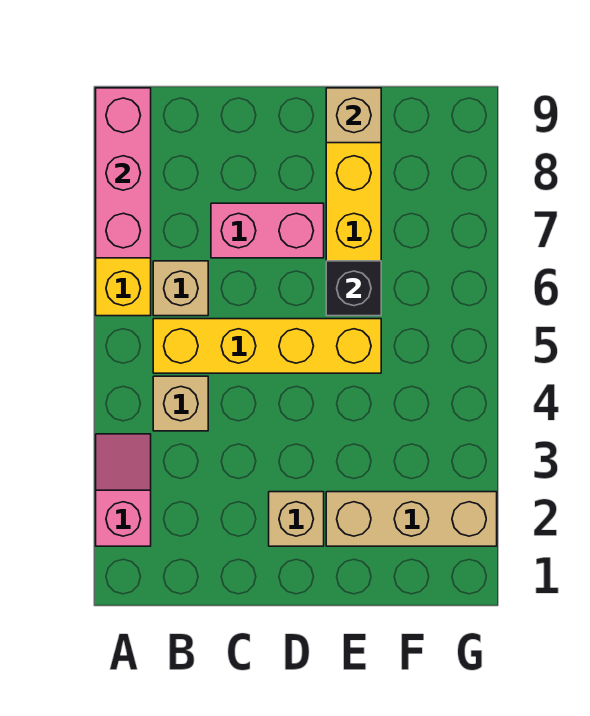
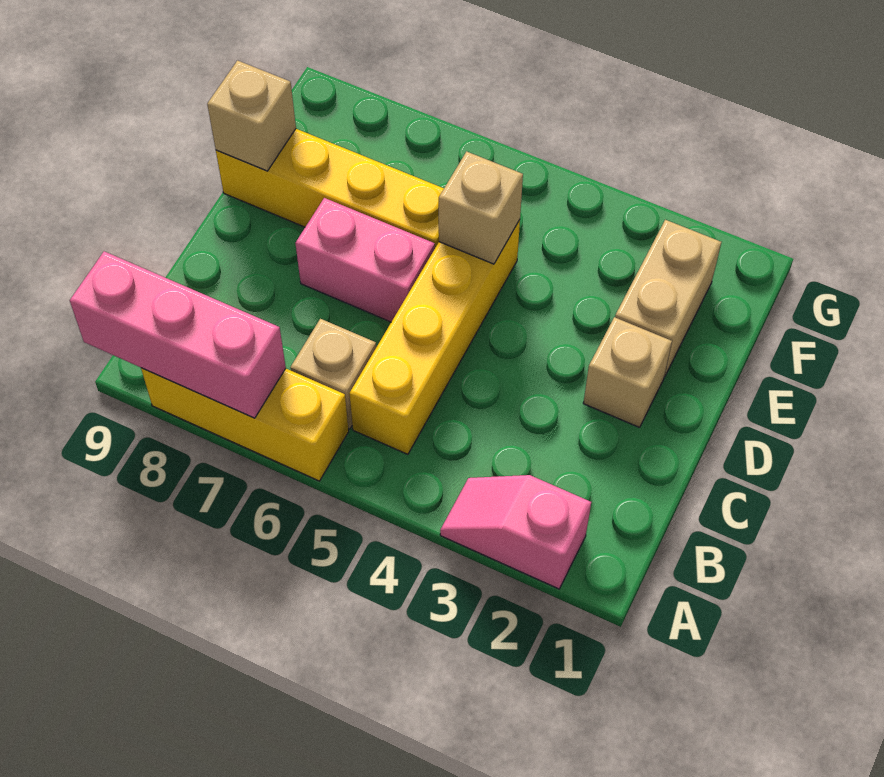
tan brick B4 level 1 -> tan brick E5 level 2
pink brick C7:D7 level 1 -> pink brick D6:D7 level 1
tan brick E2:G2 level 1 -> tan brick E2:F2 level 1
black brick E6 level 2 -> none

